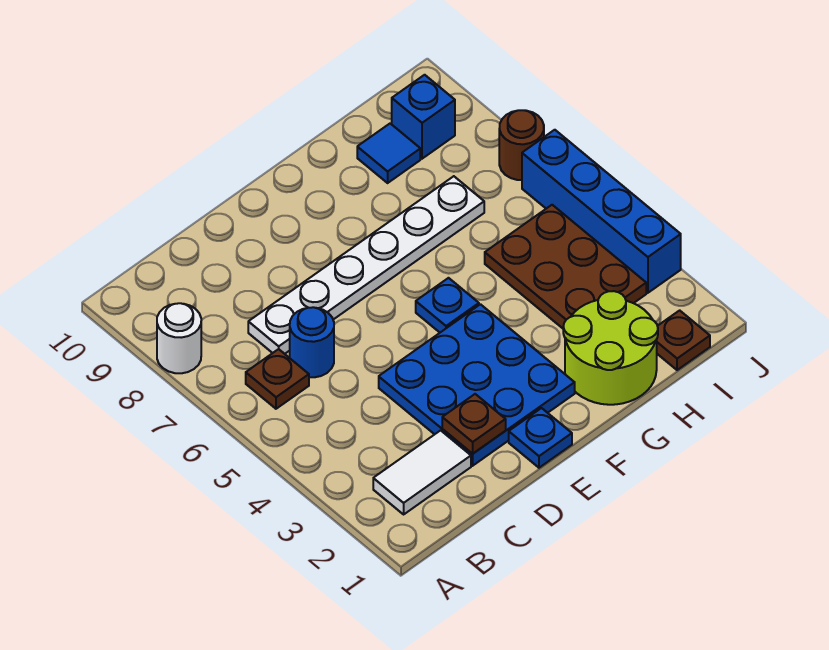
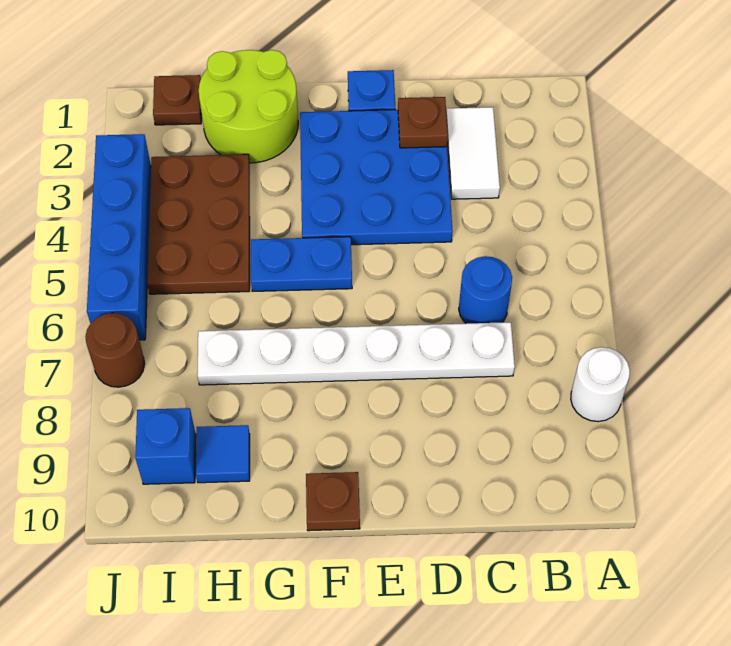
white tile B2:C2 level 1 -> white tile C2:C3 level 1
brown plate B6 level 1 -> brown plate F10 level 1
blue plate F5 level 1 -> blue plate F5:G5 level 1

